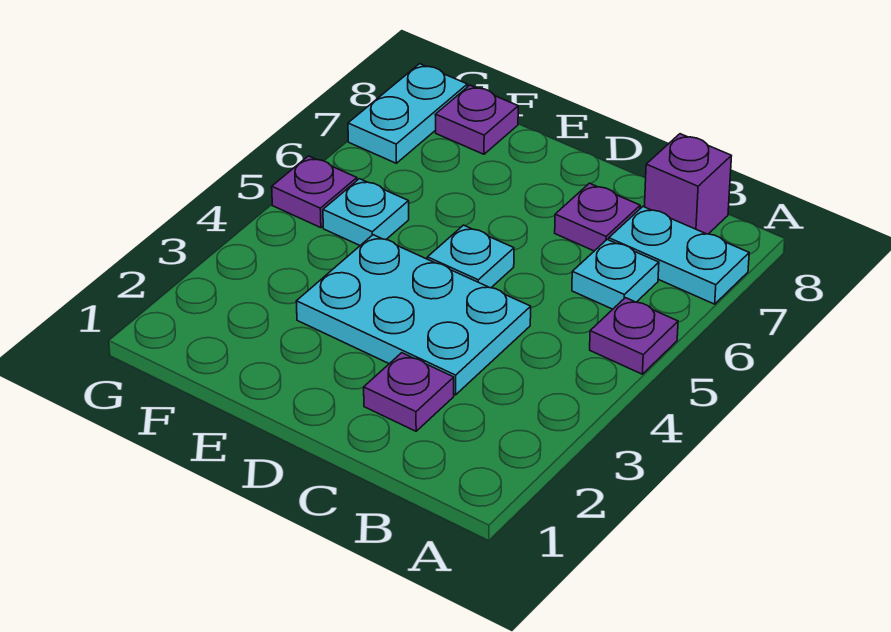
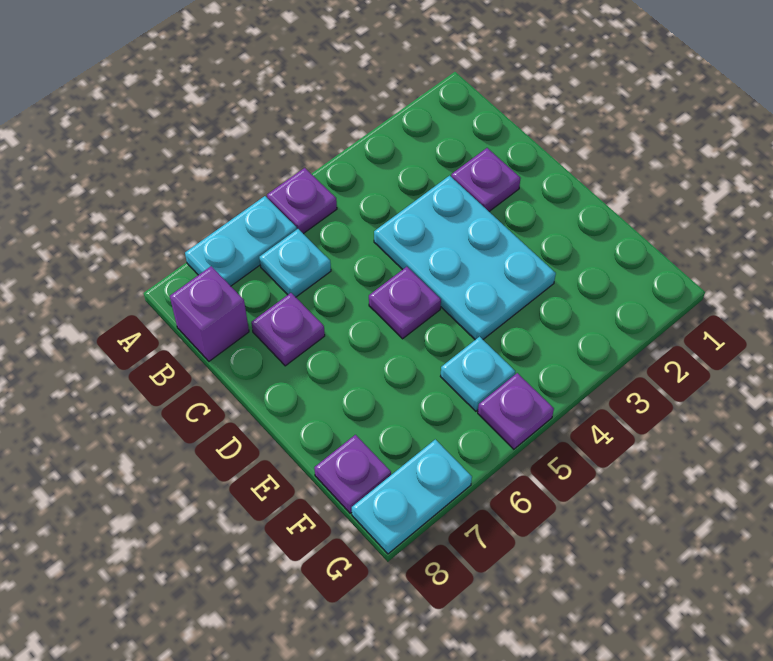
cyan plate A7:B7 level 1 -> cyan plate A6:A7 level 1
cyan plate D5 level 1 -> purple plate D5 level 1

